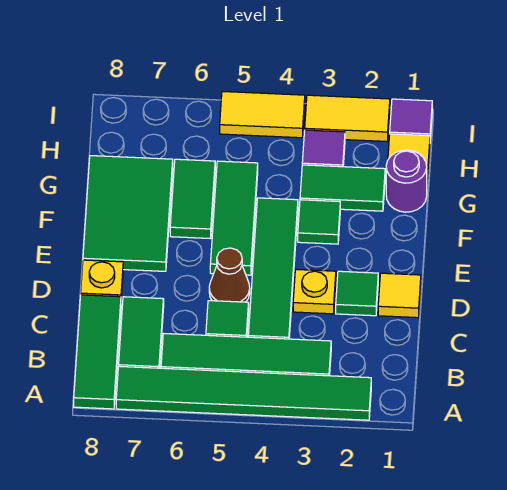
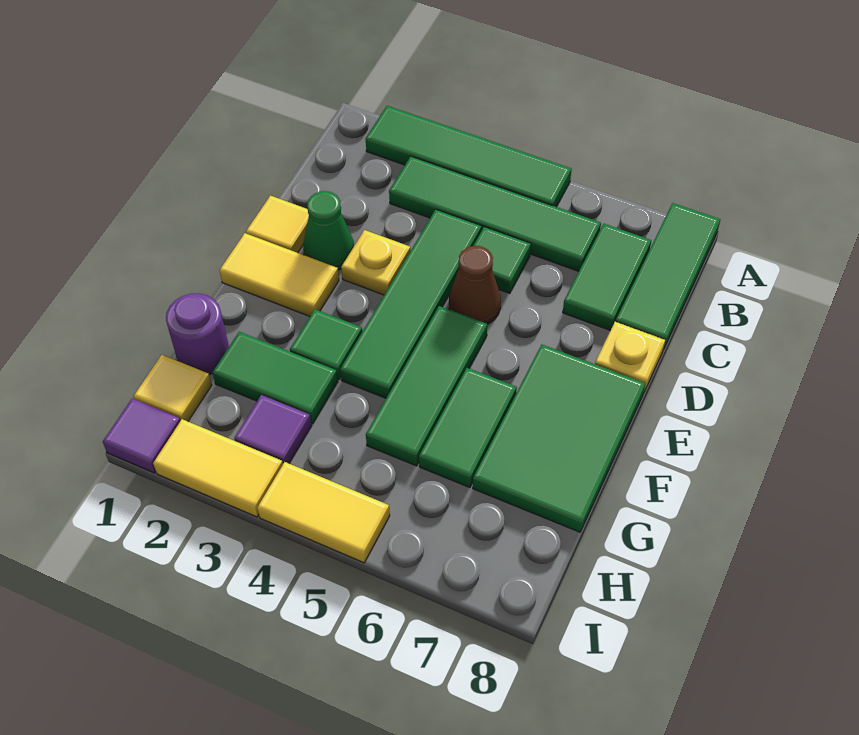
green tile A2:A7 level 1 -> green tile A2:A5 level 1
green tile D2 level 1 -> green cone D2 level 1
none -> yellow tile E1:E2 level 1

